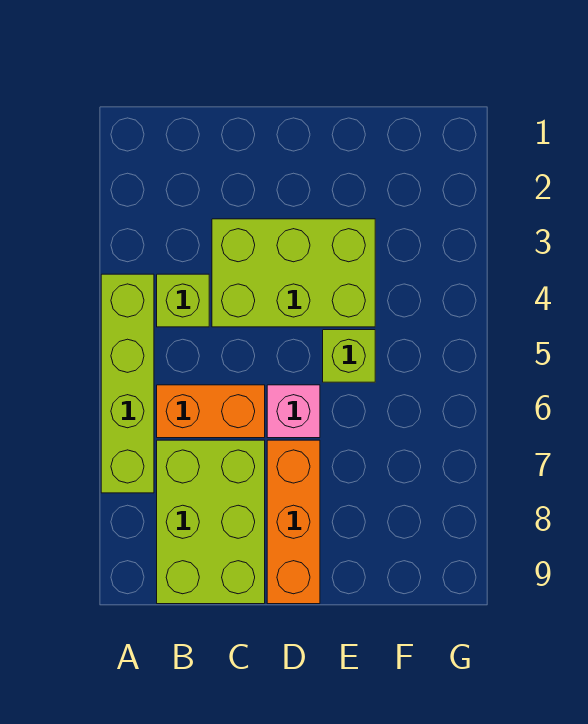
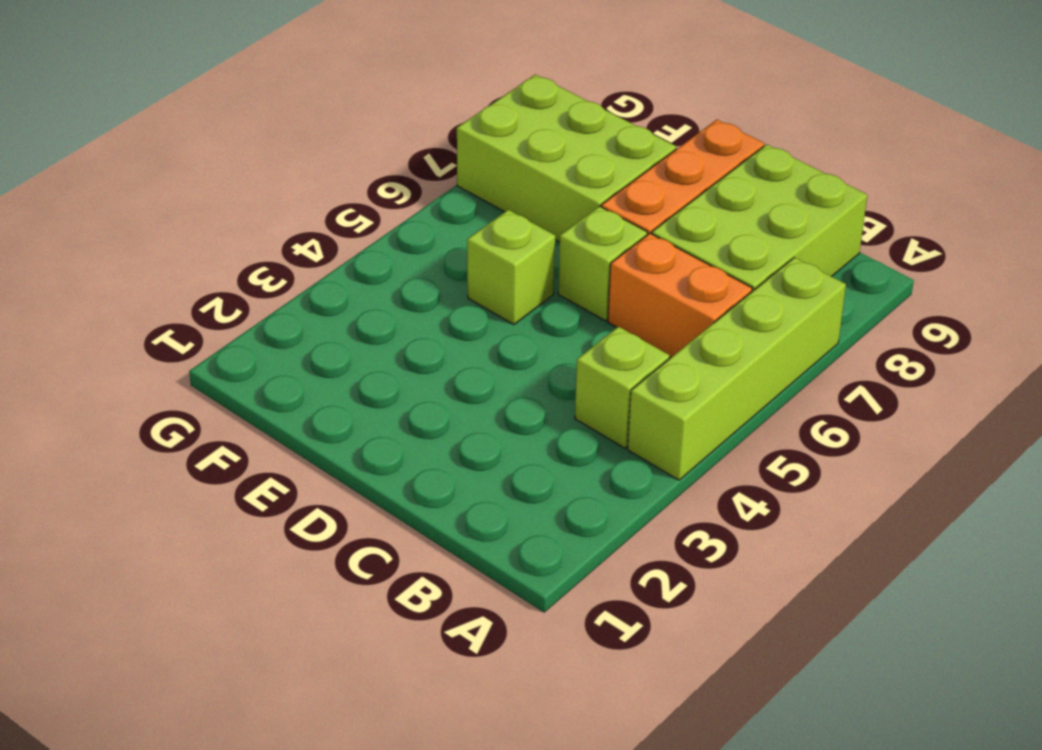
lime brick C3:E4 level 1 -> lime brick E7:G8 level 1
pink brick D6 level 1 -> lime brick D6 level 1

